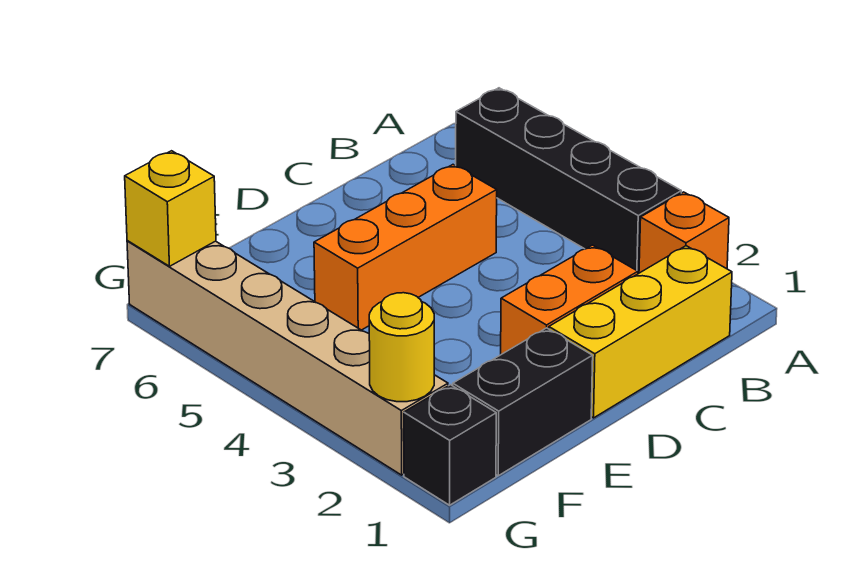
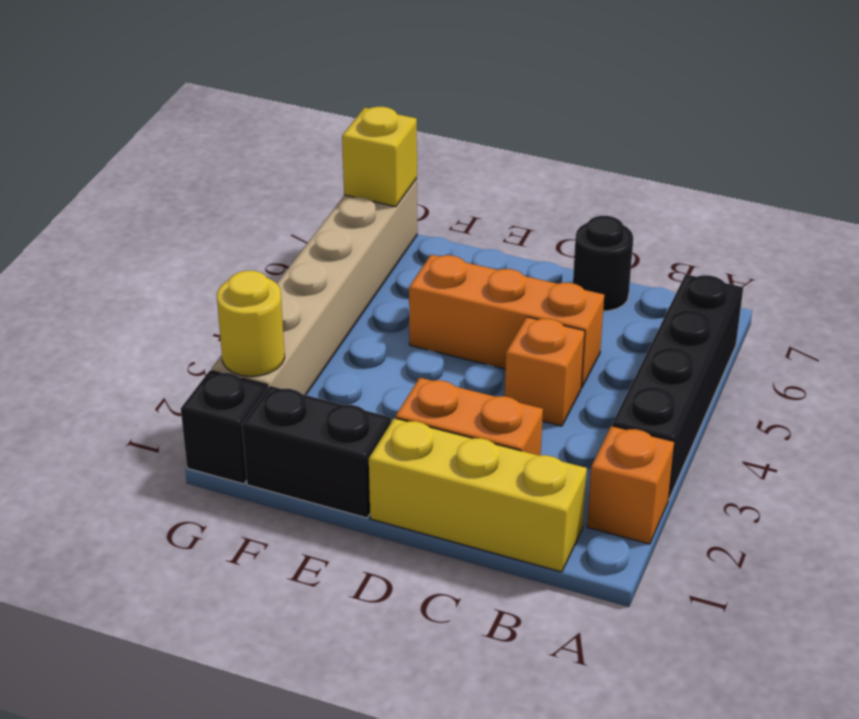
none -> orange brick C4 level 1
none -> black round brick C7 level 1

